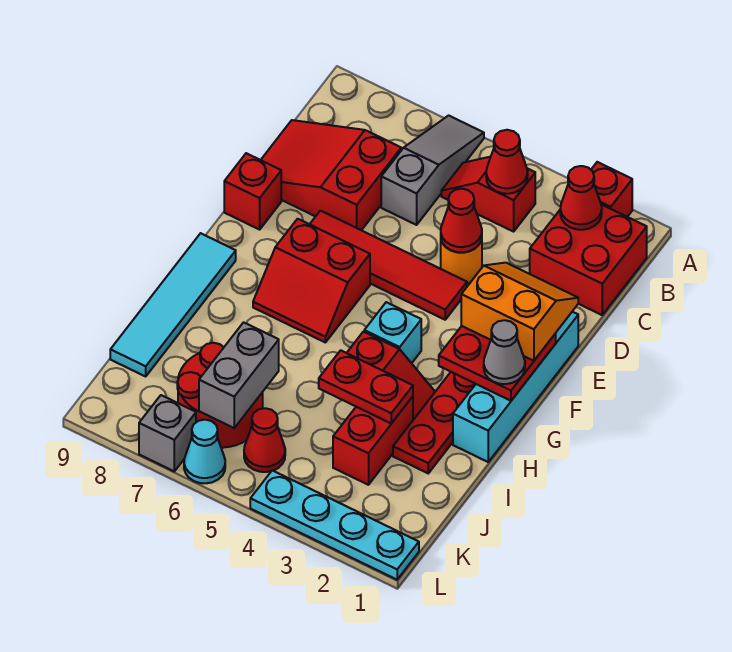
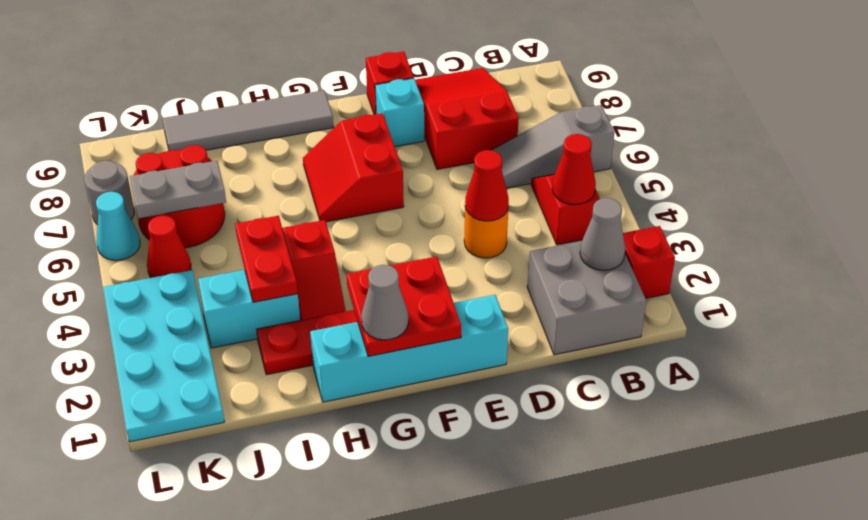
grey slope A6:C6 level 1 top C -> grey slope A6:C6 level 1 top A
red brick B1:C2 level 1 -> grey brick B1:C2 level 1
red cone B2 level 2 -> grey cone B2 level 2
orange slope E1:F2 level 3 top F -> none
red tile E4:E7 level 1 -> none
cyan brick G4 level 1 -> cyan brick E8 level 1
cyan tile G9:J9 level 1 -> grey tile G9:J9 level 1
red brick I3:J3 level 1 -> cyan brick I3:J3 level 1
grey brick J6:K6 level 2 -> grey plate J6:K6 level 2
cyan plate L1:L4 level 1 -> cyan plate K1:L4 level 1
grey brick L7 level 1 -> grey round brick L7 level 1

